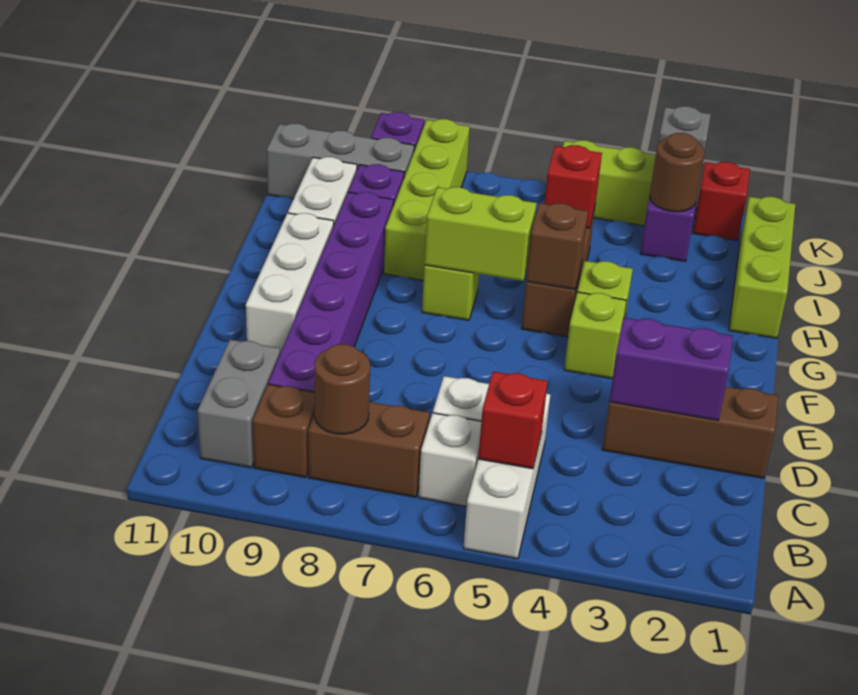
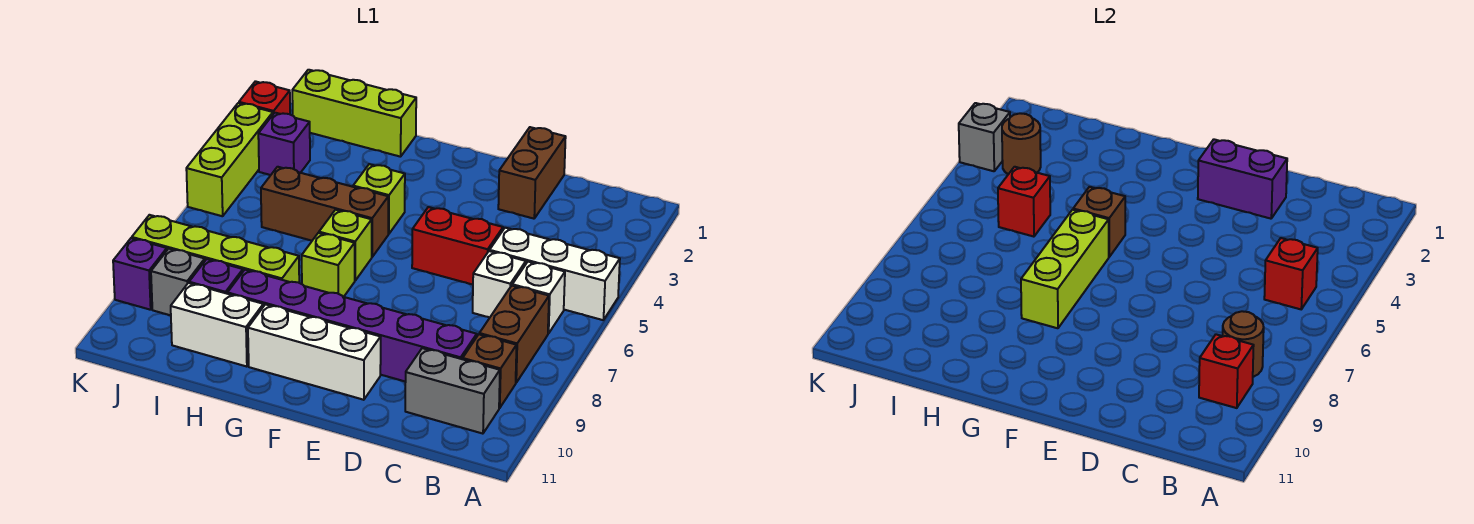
none -> red brick B9 level 2
brown brick D1:D3 level 1 -> brown brick D1:D2 level 1
purple brick D2:D3 level 2 -> purple brick D2:E2 level 2
none -> red brick D5:E5 level 1
lime brick F4 level 1 -> lime brick G6 level 1
lime brick G6:G7 level 2 -> lime brick G6:G8 level 2
grey brick J9:J11 level 1 -> grey brick J9 level 1

